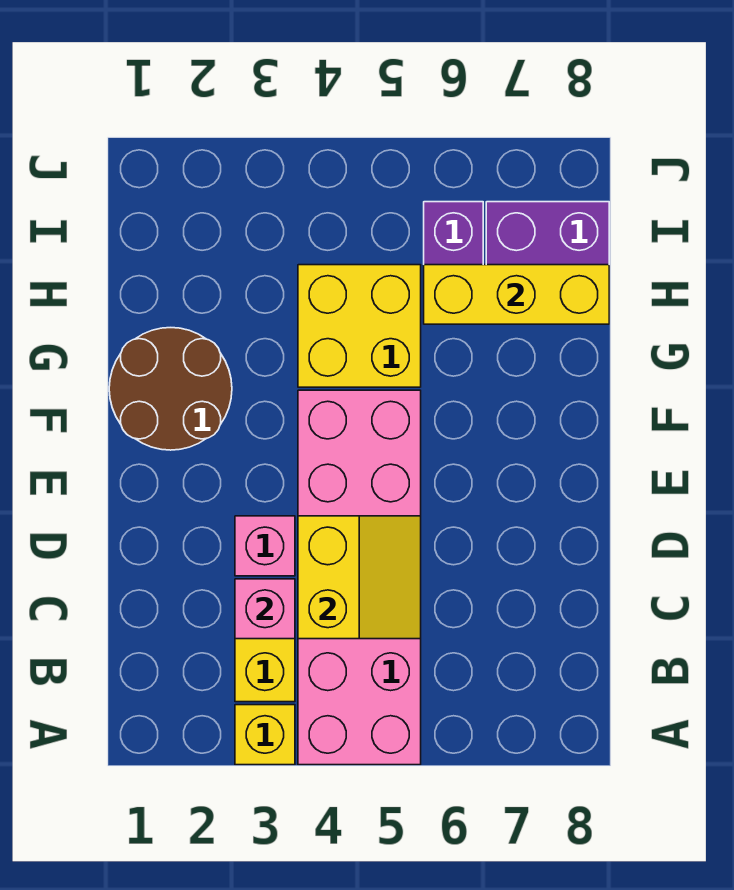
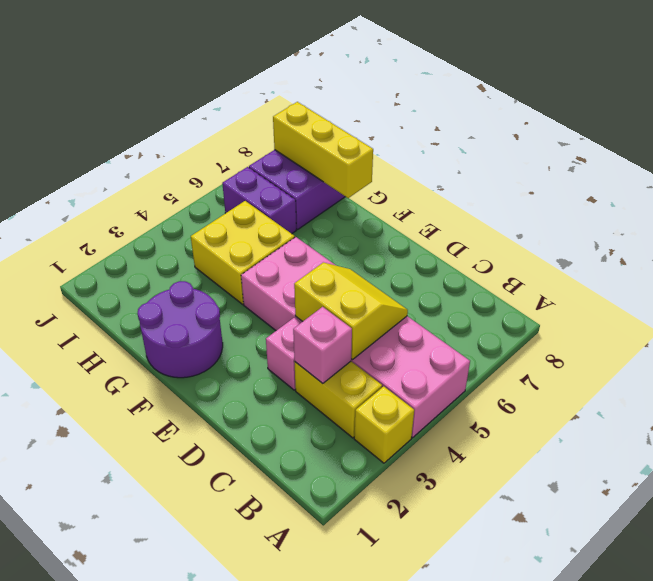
brown round brick F1:G2 level 1 -> purple round brick F1:G2 level 1
yellow brick H6:H8 level 2 -> yellow brick G8:I8 level 2

